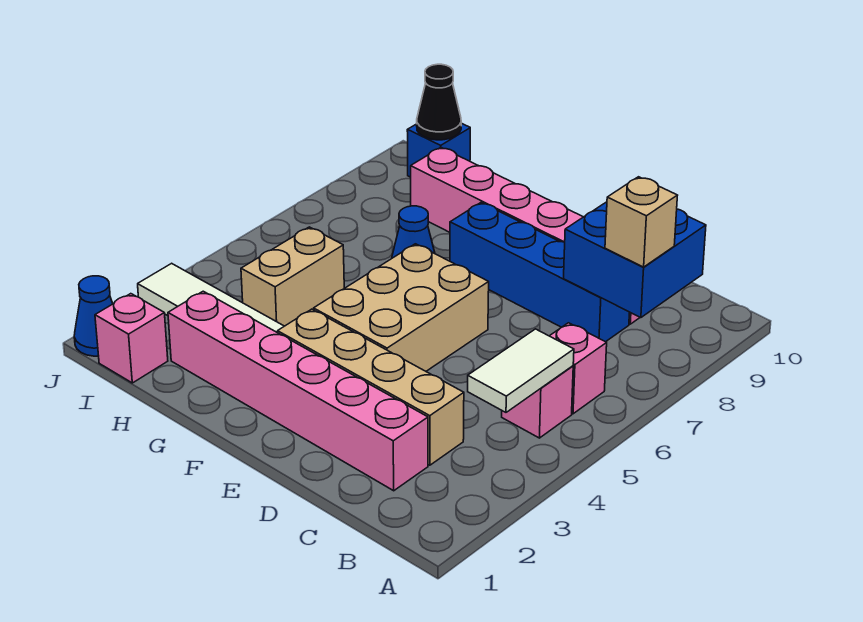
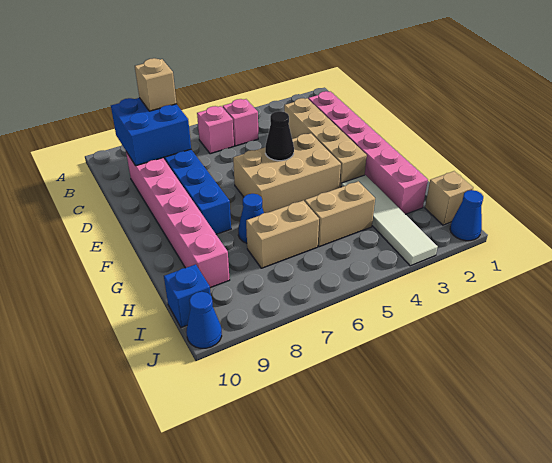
white tile B4:B5 level 2 -> none
none -> tan brick H6:H7 level 1
pink brick I1 level 1 -> tan brick I1 level 1
black cone I10 level 2 -> black cone E5 level 2
none -> blue cone J10 level 1

